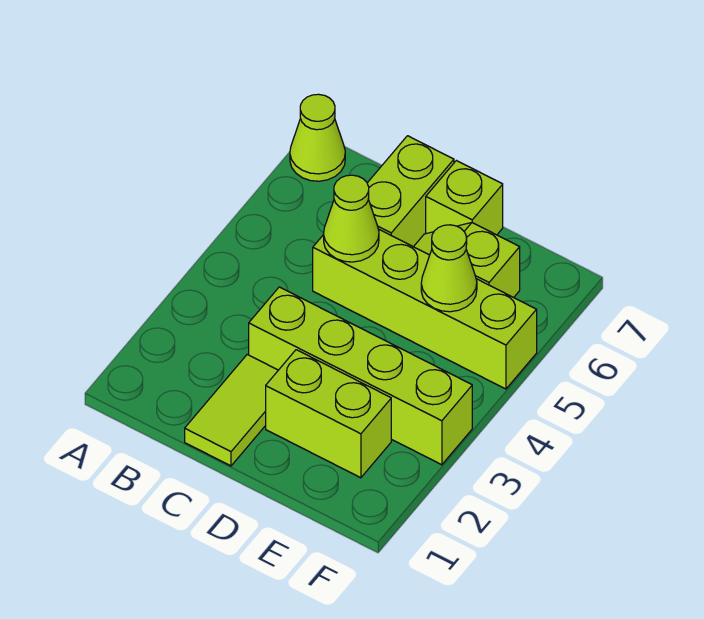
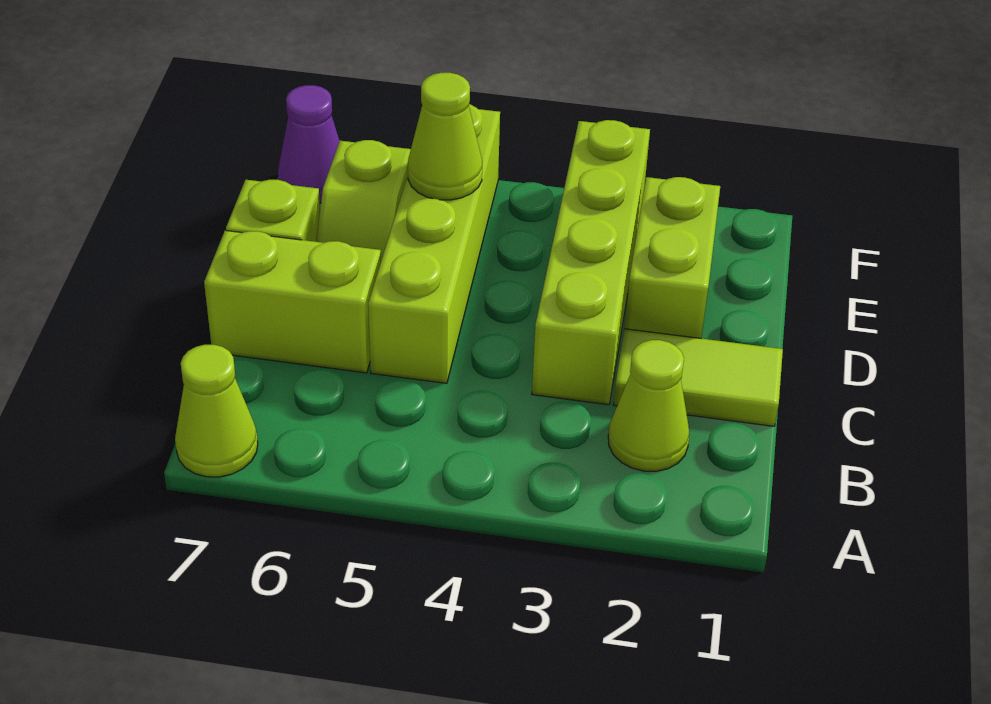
lime cone C5 level 2 -> lime cone B2 level 1
none -> purple cone F7 level 1

